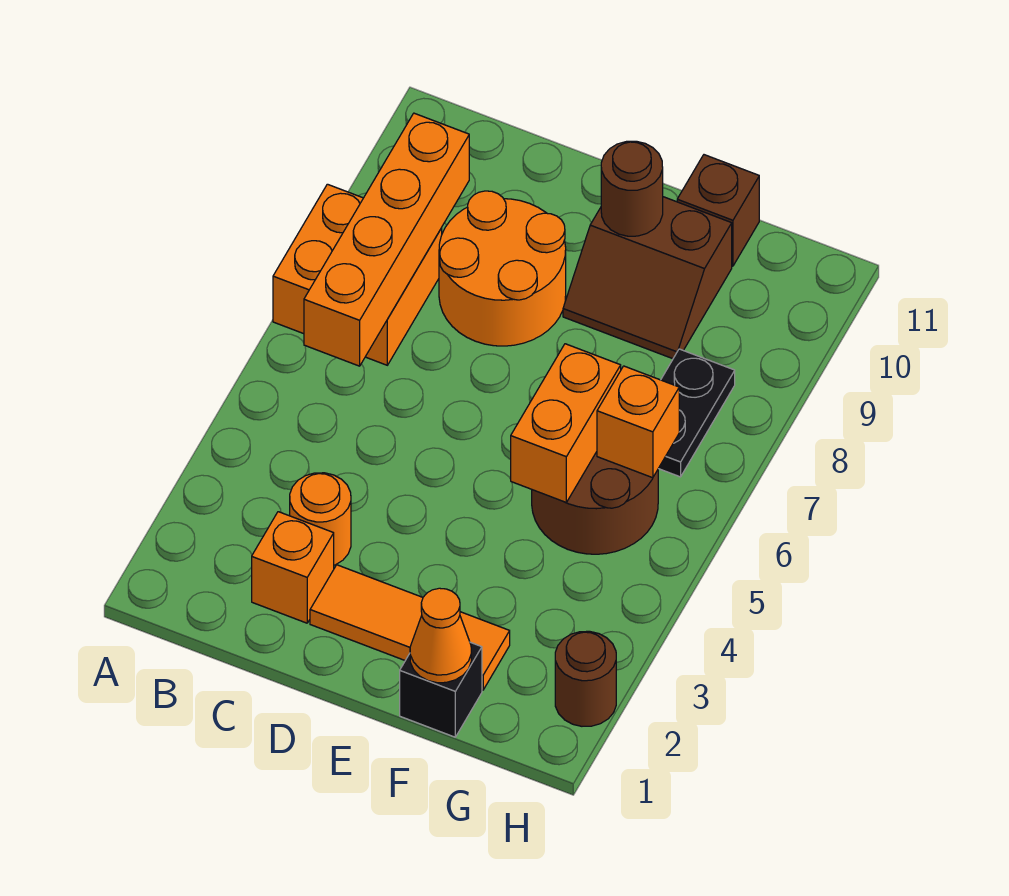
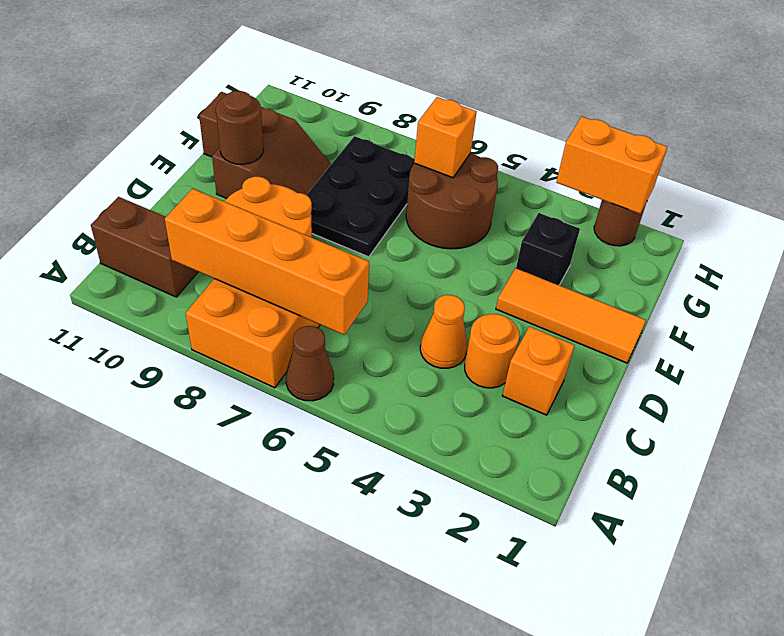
none -> brown cone A6 level 1
none -> brown brick B10:B11 level 1
orange tile D2:F2 level 1 -> orange tile E1:E3 level 1
black brick F1 level 1 -> black brick F3 level 1
orange cone F1 level 2 -> orange cone C4 level 1
orange brick F5:F6 level 2 -> orange brick H2:H3 level 2
black plate G7:G8 level 1 -> black plate E7:G8 level 1

